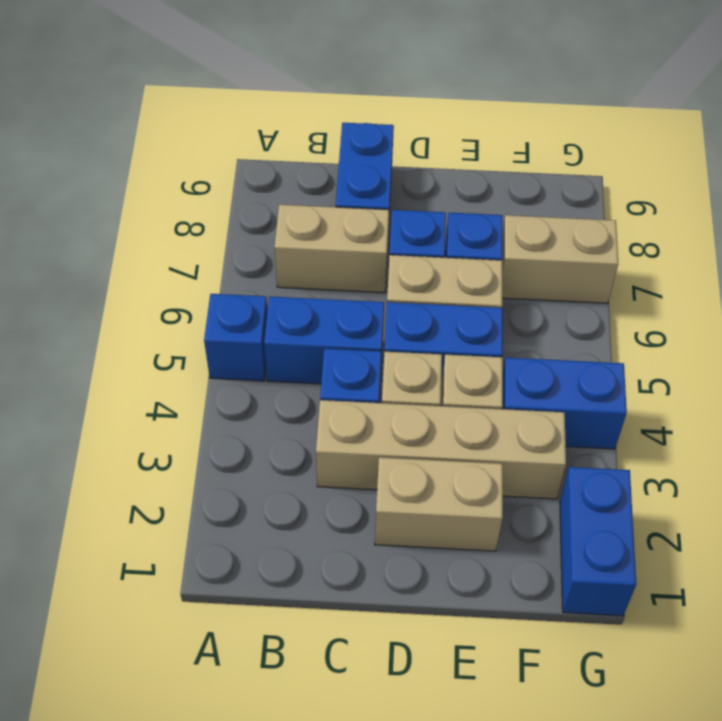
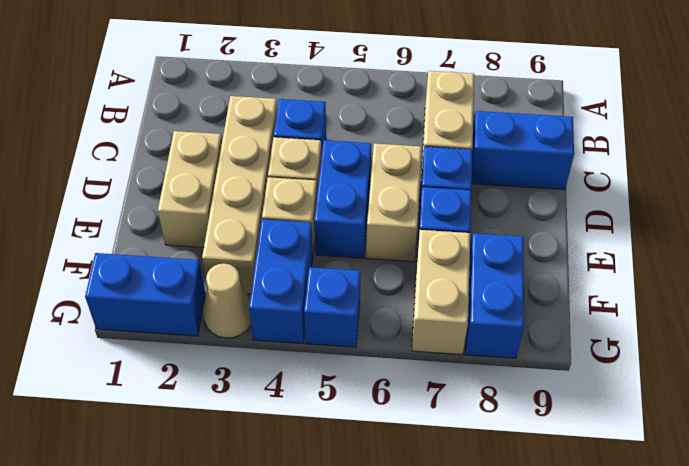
blue brick A5 level 1 -> blue brick G5 level 1
blue brick B5:C5 level 1 -> blue brick F8:G8 level 1
none -> tan cone G3 level 1

